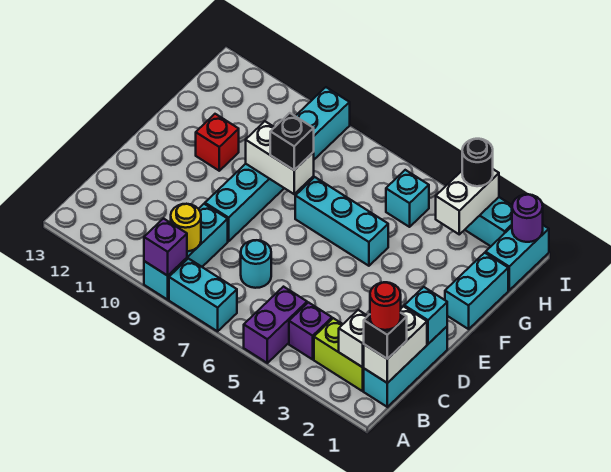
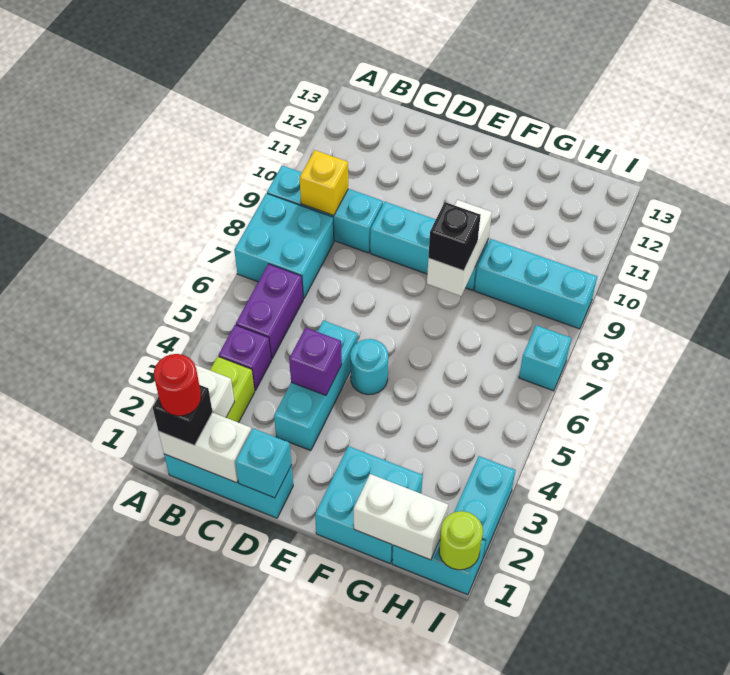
purple brick A5:B5 level 1 -> purple brick B5:B6 level 1
cyan brick A7:A8 level 1 -> cyan brick A7:B8 level 1
purple brick A9 level 2 -> purple brick D4 level 2
yellow round brick B9 level 2 -> yellow brick B9 level 2
cyan round brick C7 level 1 -> cyan round brick E5 level 1
cyan brick F1:G1 level 1 -> cyan brick F1:G2 level 1
cyan brick F5:F7 level 1 -> cyan brick D3:D5 level 1
red brick F11 level 1 -> none
white brick H3:I3 level 2 -> white brick G1:H1 level 2
cyan brick H5 level 1 -> cyan brick I7 level 1
purple round brick I1 level 2 -> lime round brick I1 level 2
black round brick I3 level 3 -> none

